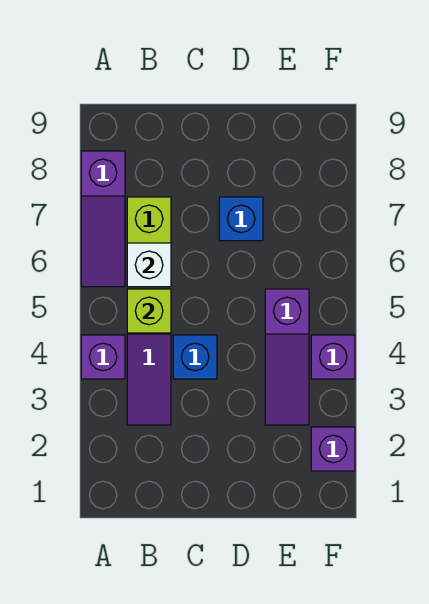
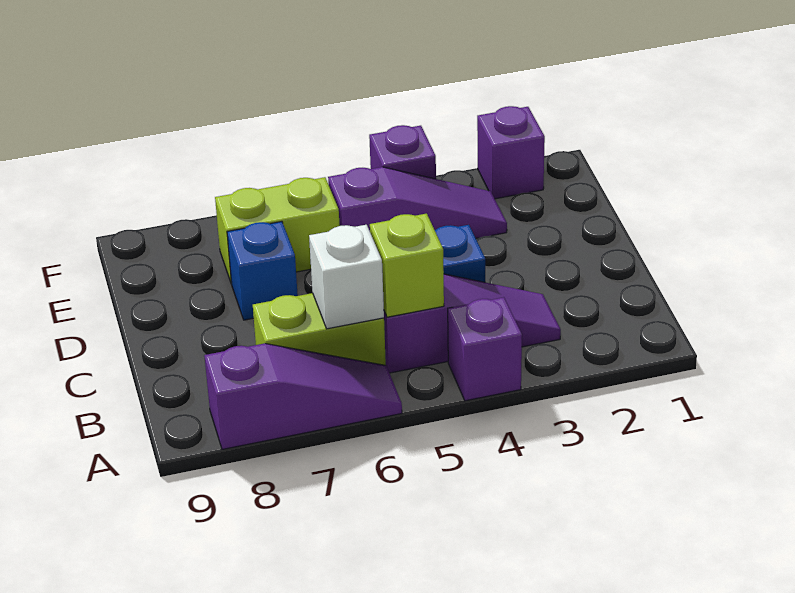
none -> lime brick E6:E7 level 1

